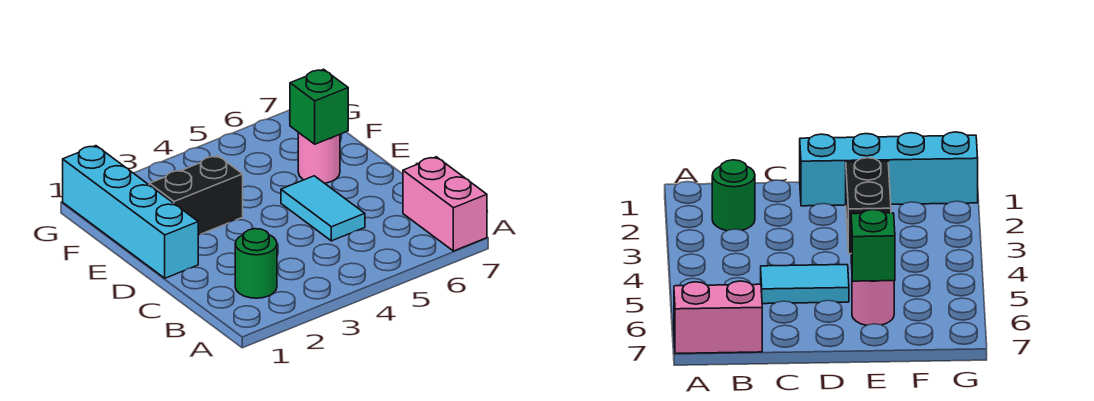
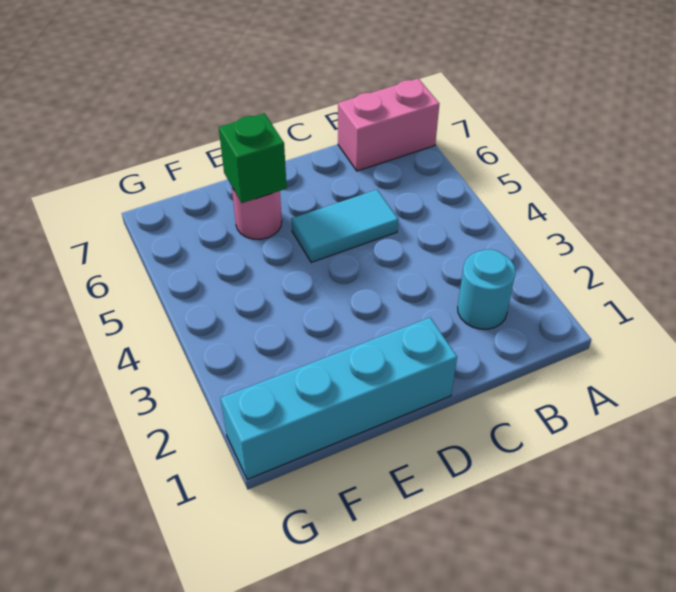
green round brick B2 level 1 -> cyan round brick B2 level 1
black brick E2:E3 level 1 -> none

